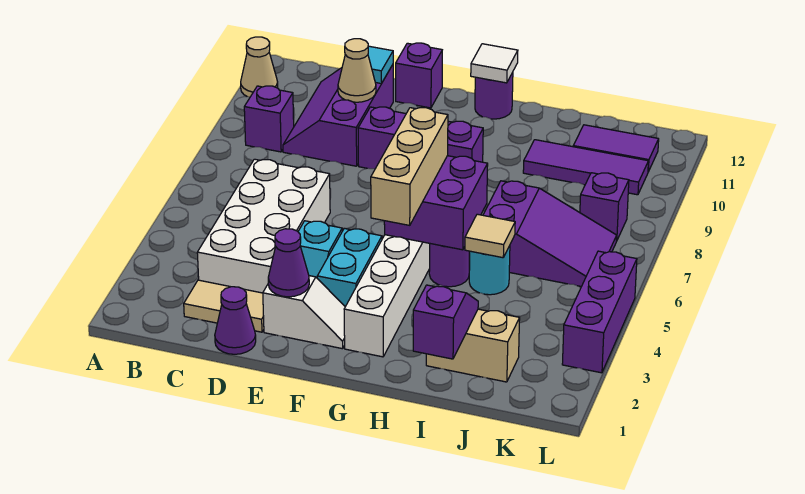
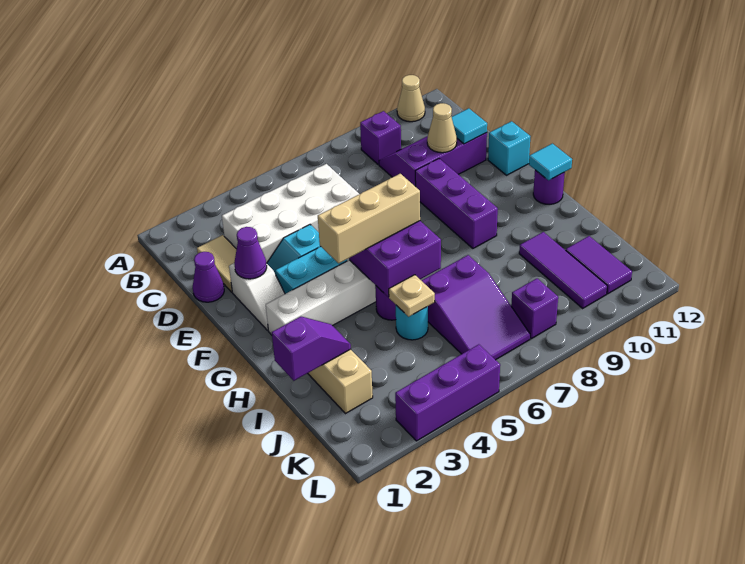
purple brick E12 level 1 -> cyan brick E12 level 1
white tile G12 level 2 -> cyan tile G12 level 2
tan tile I5 level 2 -> tan plate I5 level 2

